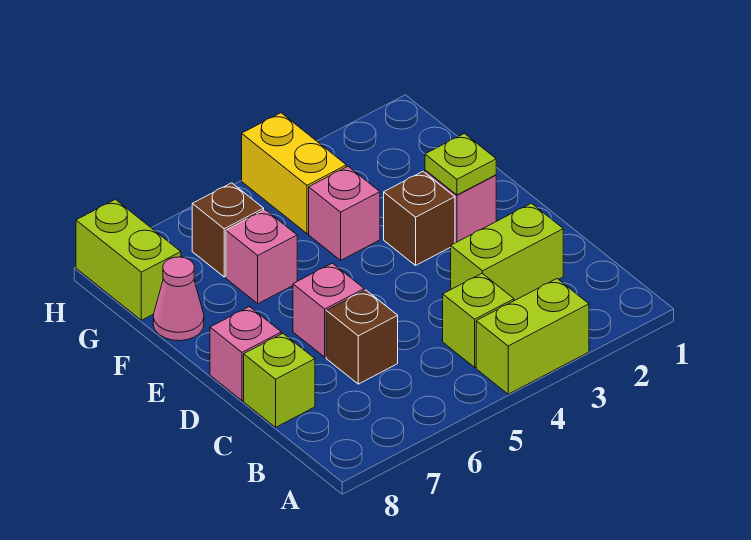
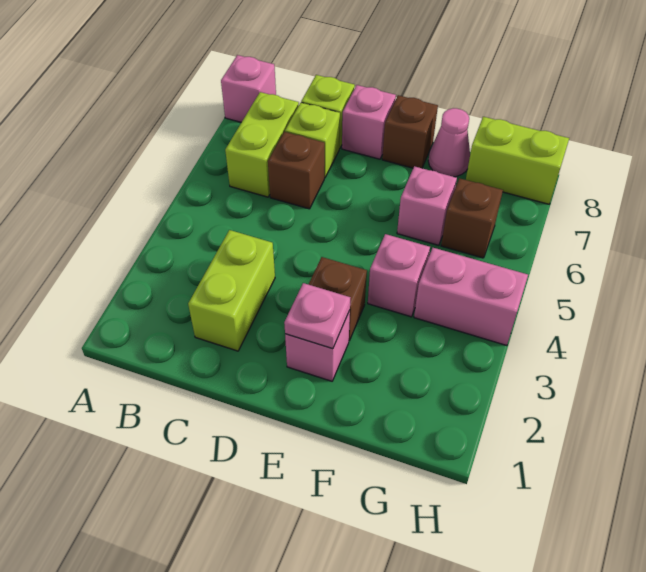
lime brick A3:A4 level 1 -> lime brick B6:B7 level 1
lime brick B4 level 1 -> lime brick C7 level 1
pink brick D6 level 1 -> pink brick A8 level 1
lime plate E2 level 2 -> pink plate E2 level 2
none -> brown brick E8 level 1
yellow brick G4:H4 level 1 -> pink brick G4:H4 level 1

